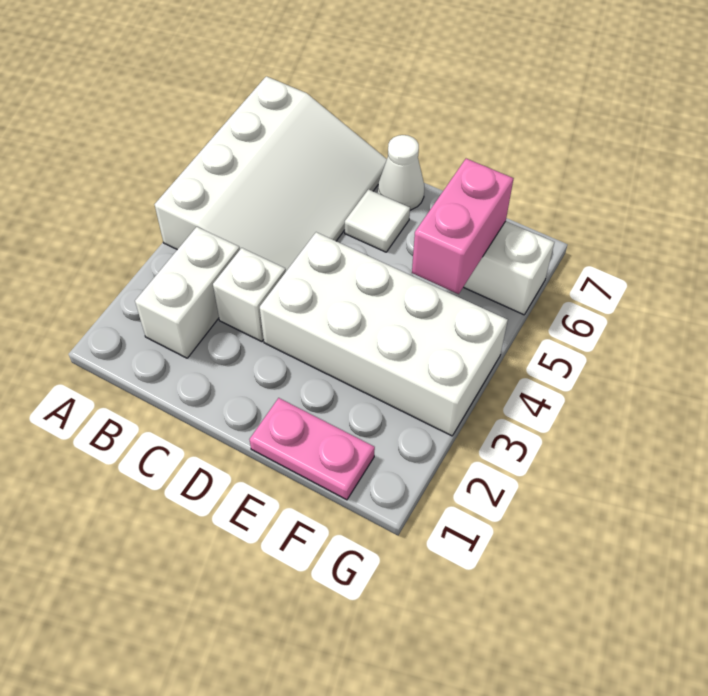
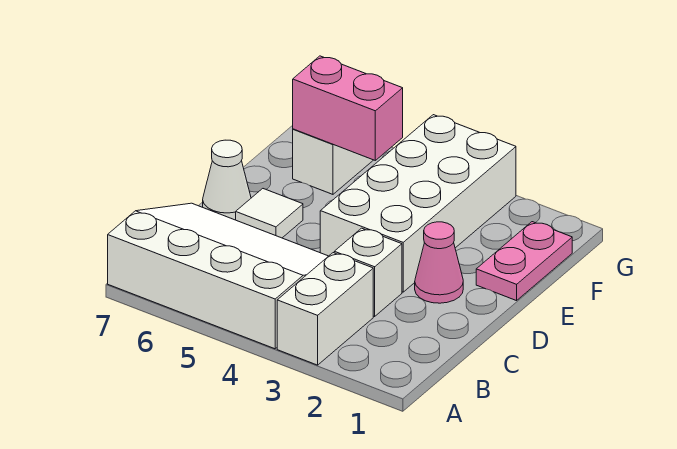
white brick B2:B3 level 1 -> white brick A3:B3 level 1
none -> pink cone D2 level 1

